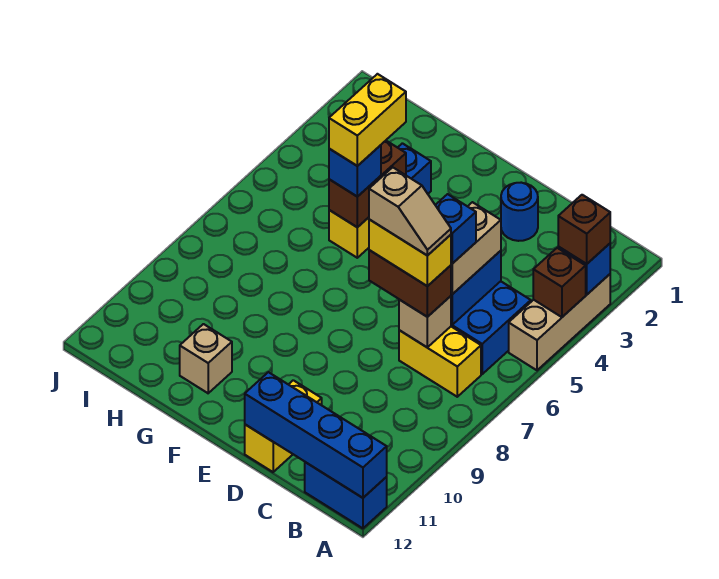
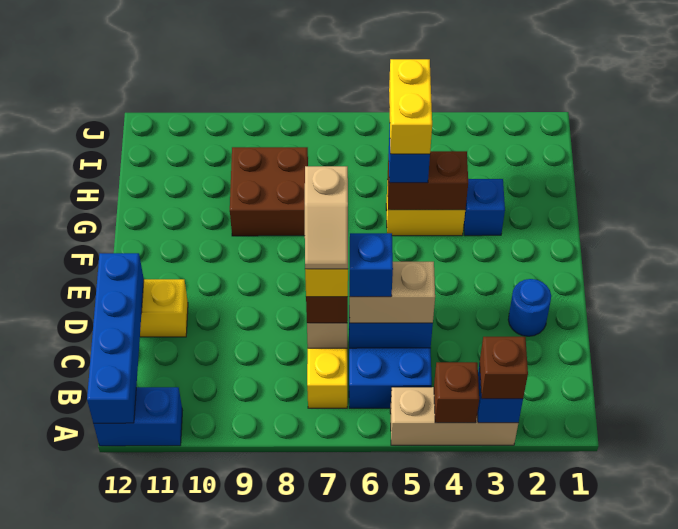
blue brick A12:B12 level 1 -> blue brick A11:A12 level 1
yellow brick G4:G5 level 4 -> yellow brick G5:H5 level 4
none -> brown brick G8:H9 level 1
tan brick G11 level 1 -> none

